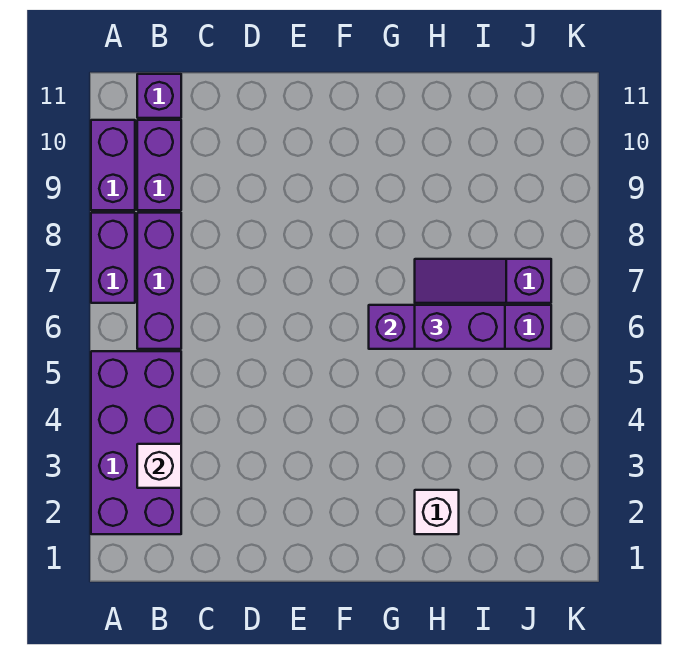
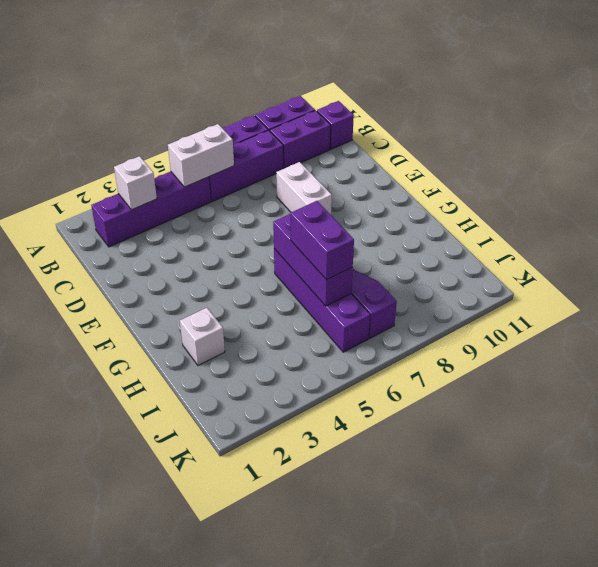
purple brick A2:B5 level 1 -> purple brick B2:B5 level 1
none -> white brick B5:B6 level 2
none -> white brick D8:E8 level 1

